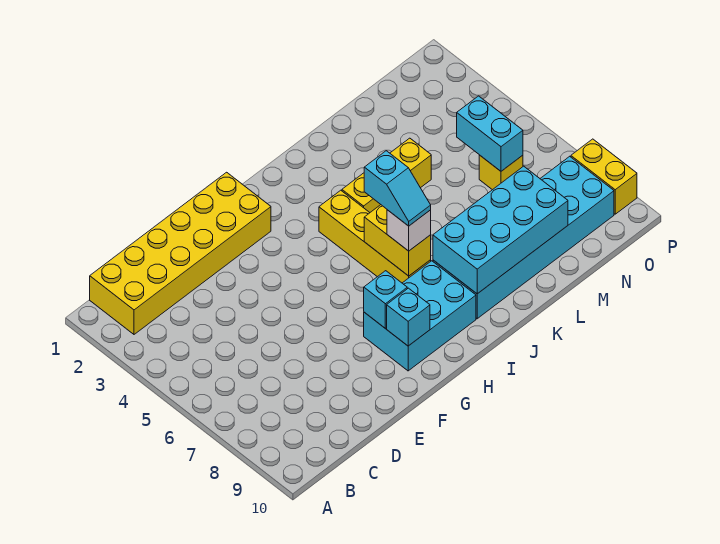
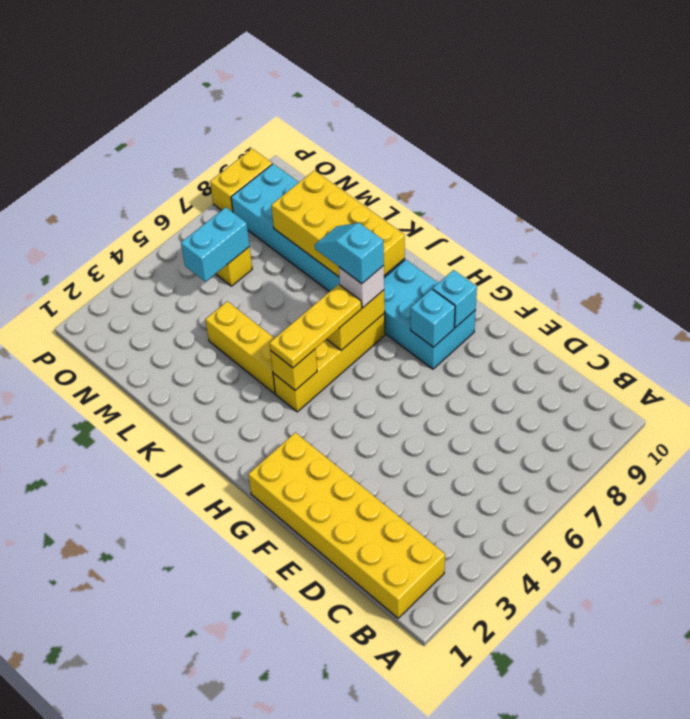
none -> yellow brick I4 level 2
none -> yellow plate I4:I6 level 3
cyan slope I6:I7 level 4 top 6 -> cyan slope I7:J7 level 4 top I
cyan brick J8:M9 level 2 -> yellow brick J8:M9 level 2

